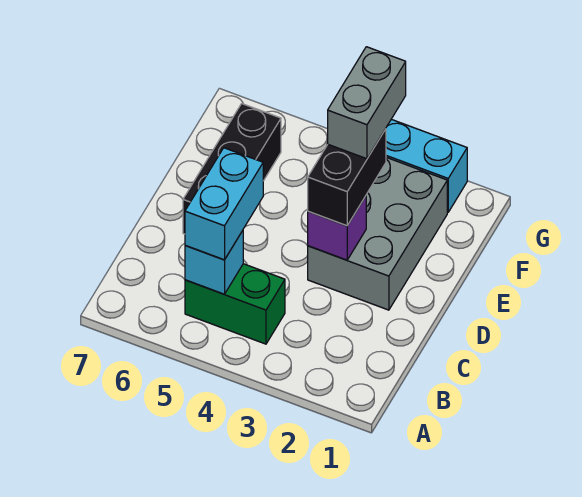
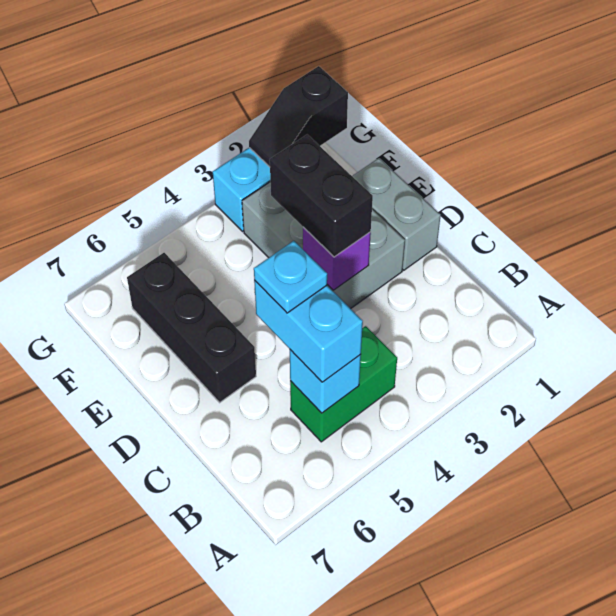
none -> cyan plate C5 level 4
grey brick E3:F3 level 4 -> grey brick D1:E1 level 1
none -> black slope G1:G2 level 2 top 1

